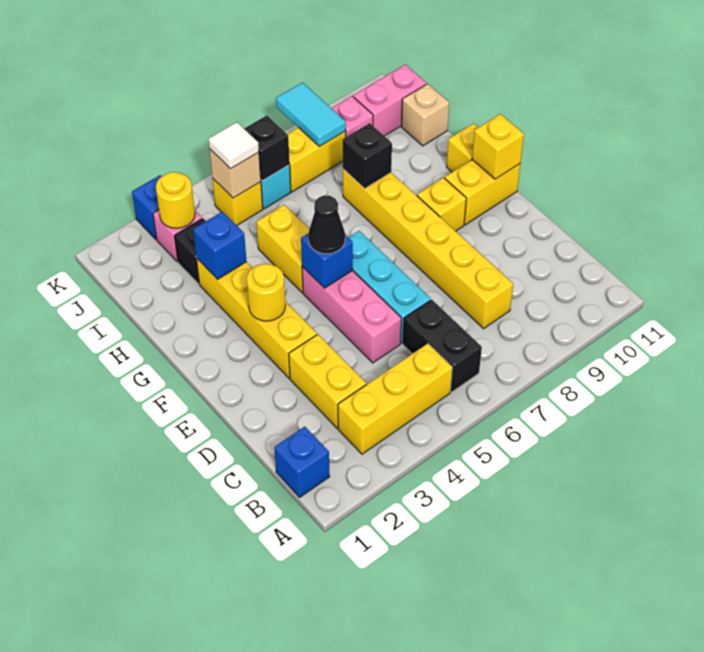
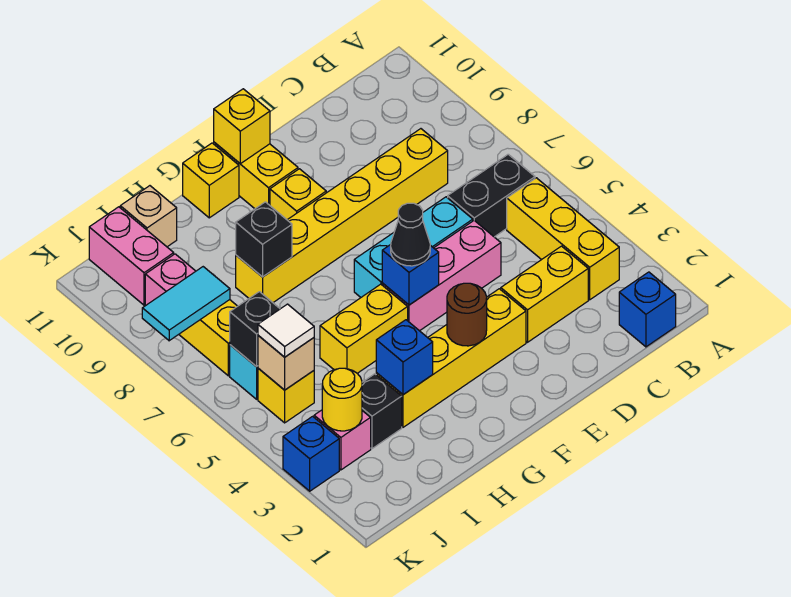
yellow round brick F3 level 2 -> brown round brick F3 level 2

